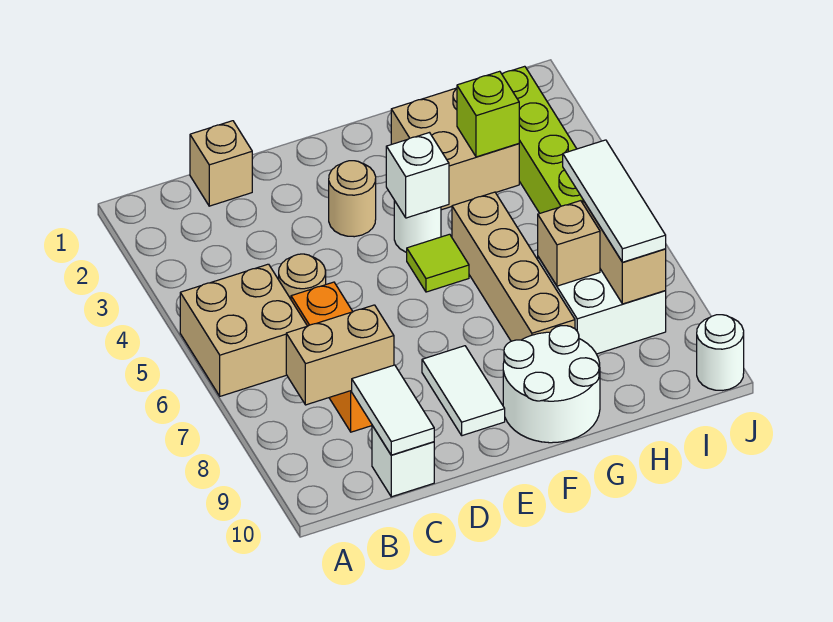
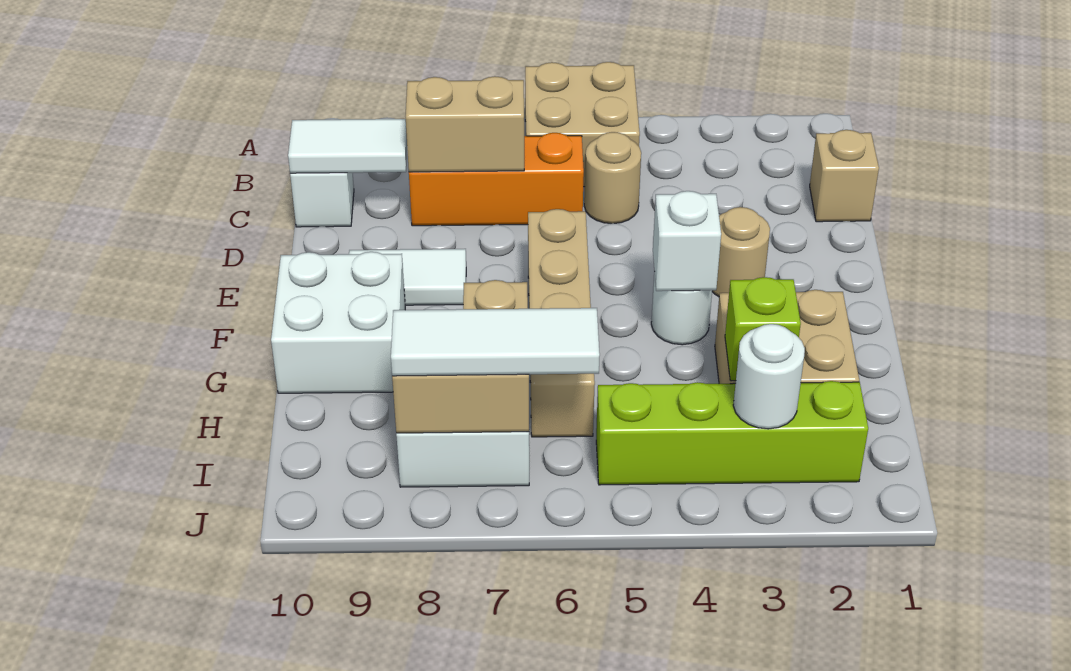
tan brick B8:C8 level 2 -> tan brick C7:C8 level 2
lime tile F5 level 1 -> none
white round brick F9:G10 level 1 -> white brick F9:G10 level 1
tan brick G5:G8 level 1 -> tan brick E6:H6 level 1
white round brick J10 level 1 -> white round brick I3 level 2

